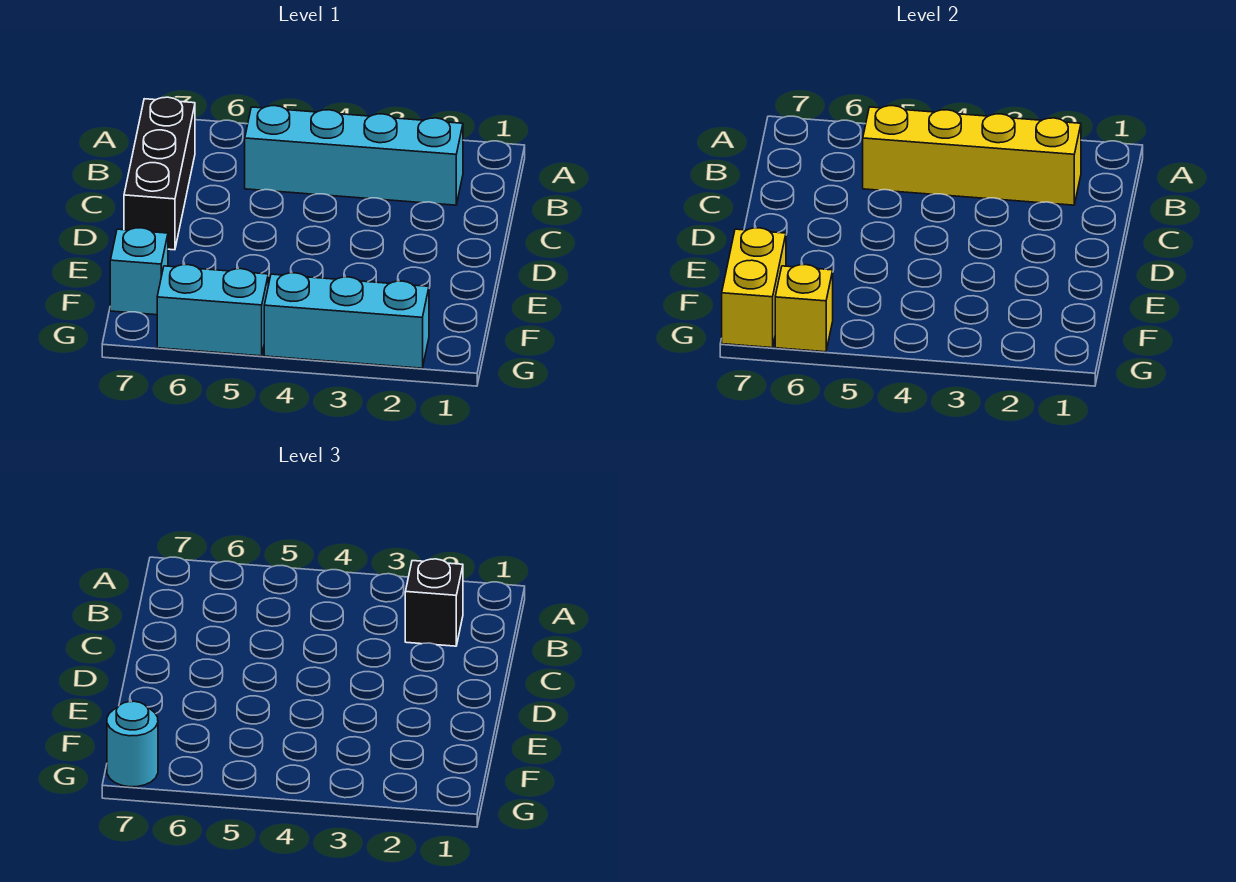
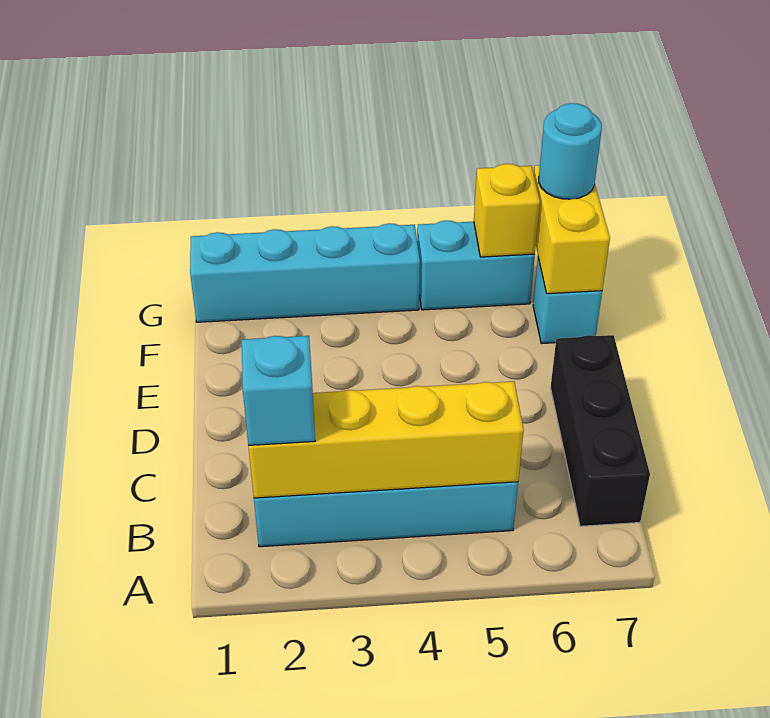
black brick B2 level 3 -> cyan brick B2 level 3
cyan brick G2:G4 level 1 -> cyan brick G1:G4 level 1

